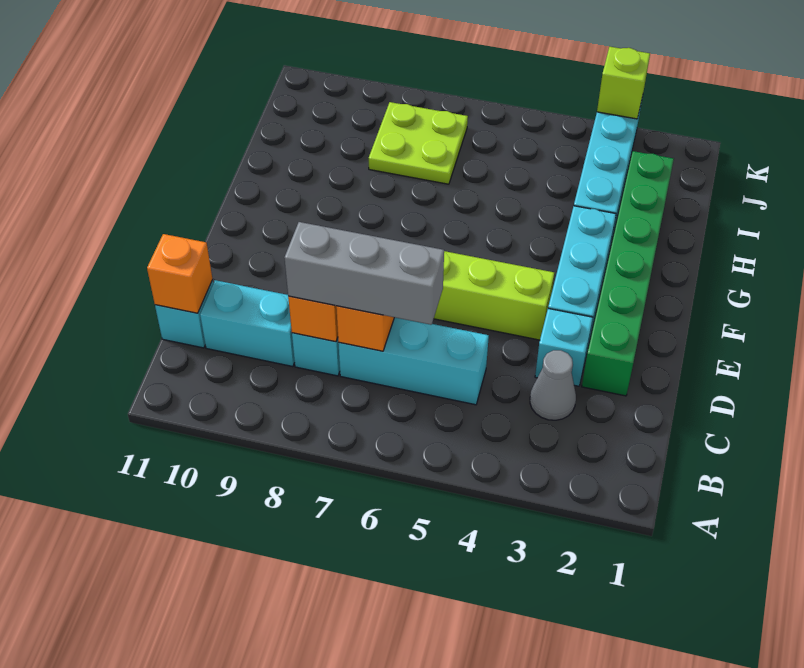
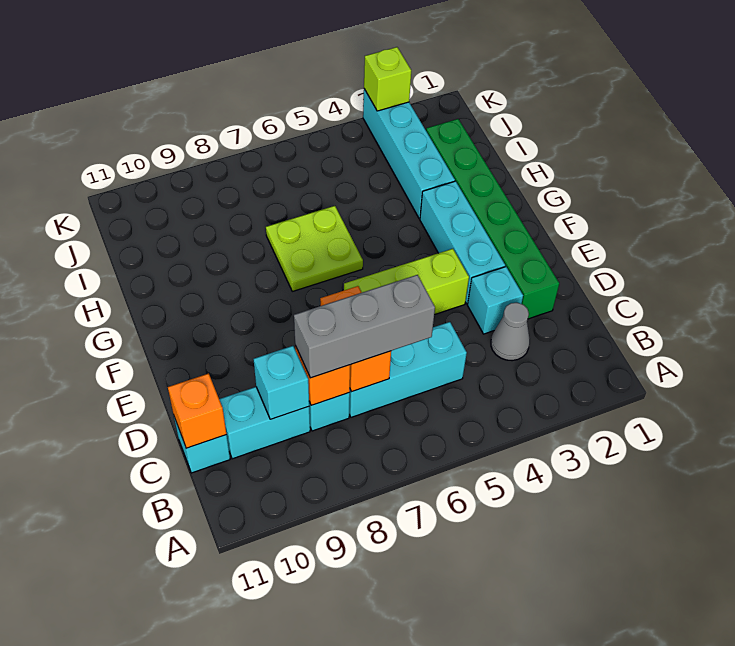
none -> cyan brick C9 level 2
lime plate I7:J8 level 1 -> lime plate G6:H7 level 1

